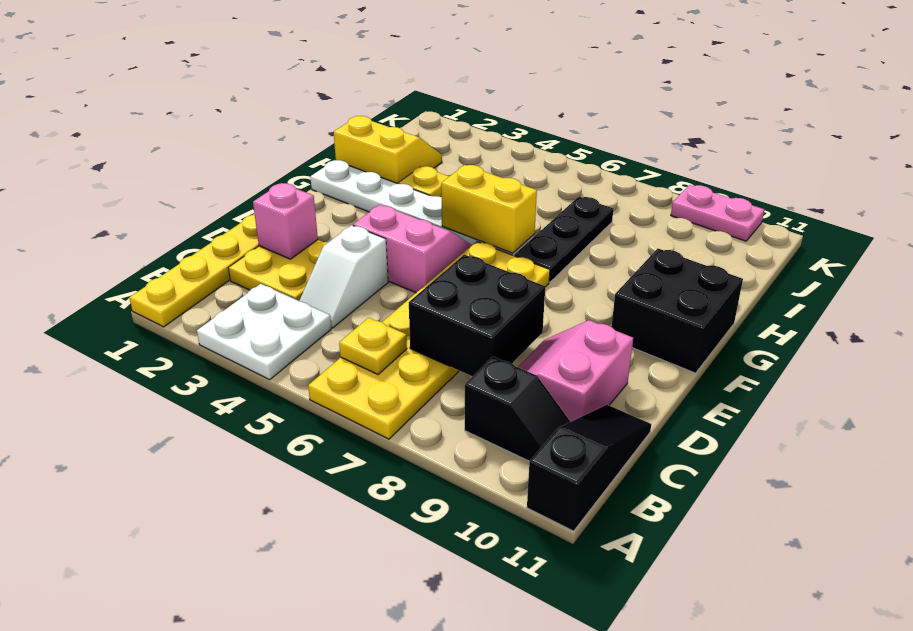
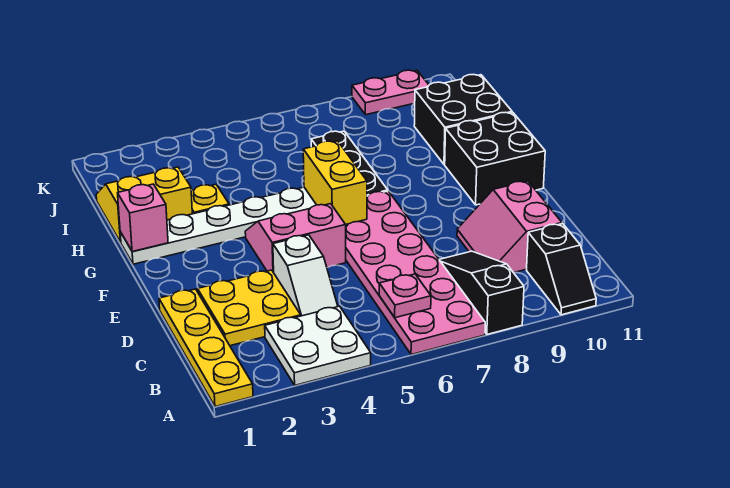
yellow plate A6:F7 level 1 -> pink plate A6:F7 level 1
black slope A11:C11 level 1 top A -> black slope A8:C8 level 1 top A
yellow plate B6 level 2 -> pink plate B6 level 2
black slope B9:B10 level 1 top 9 -> black slope A10:B10 level 1 top B
black brick C7:D8 level 2 -> black brick H10:I11 level 1
pink brick D2 level 2 -> pink brick G1 level 2
yellow brick G5:G6 level 2 -> yellow brick F6:G6 level 2

